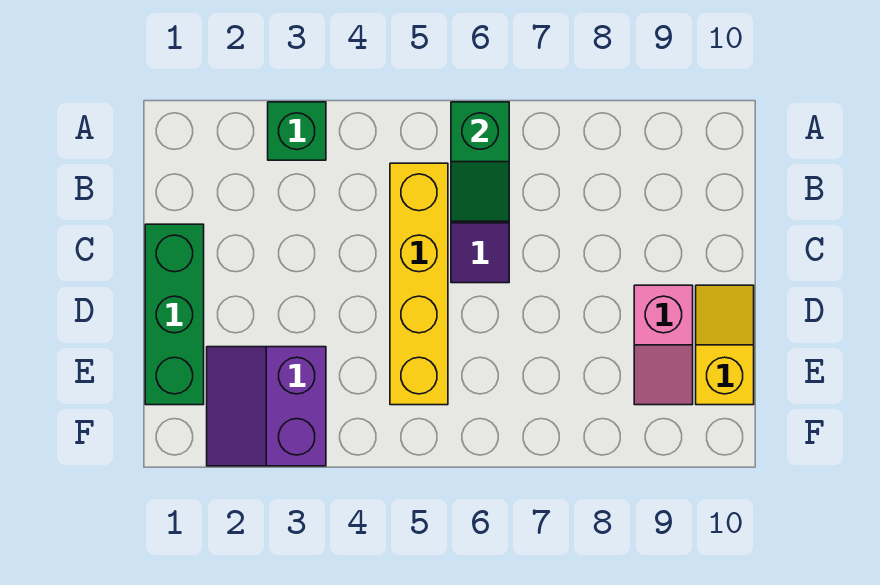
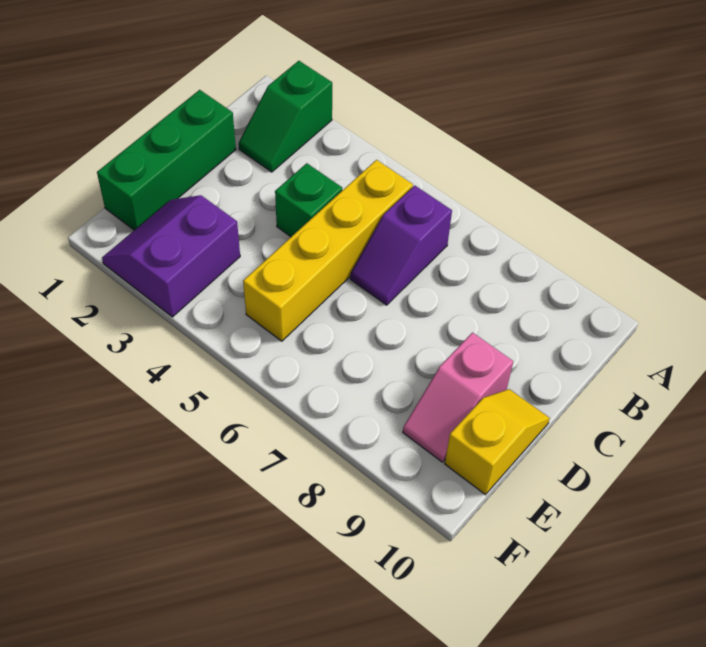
green brick A3 level 1 -> green brick C4 level 1
green slope A6:B6 level 2 top A -> green slope A2:B2 level 1 top A

